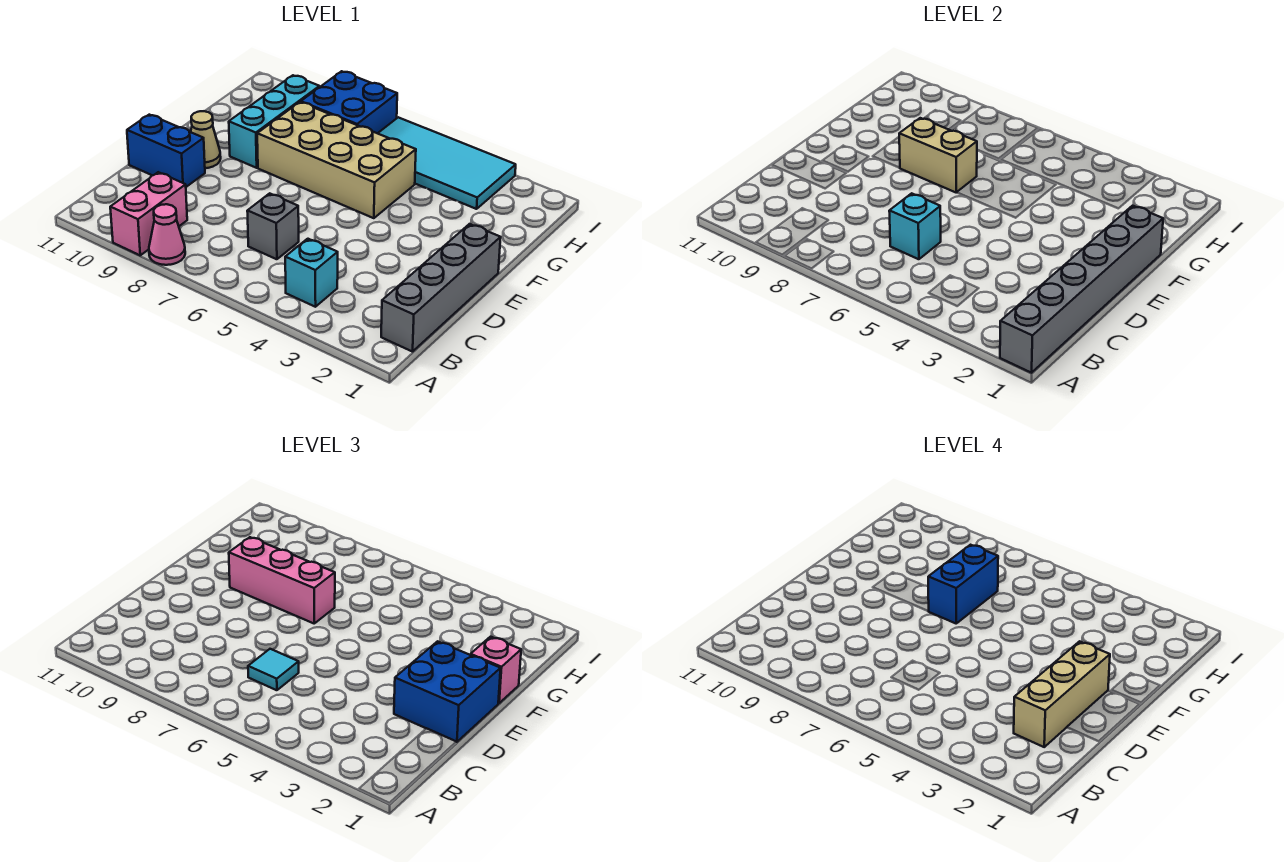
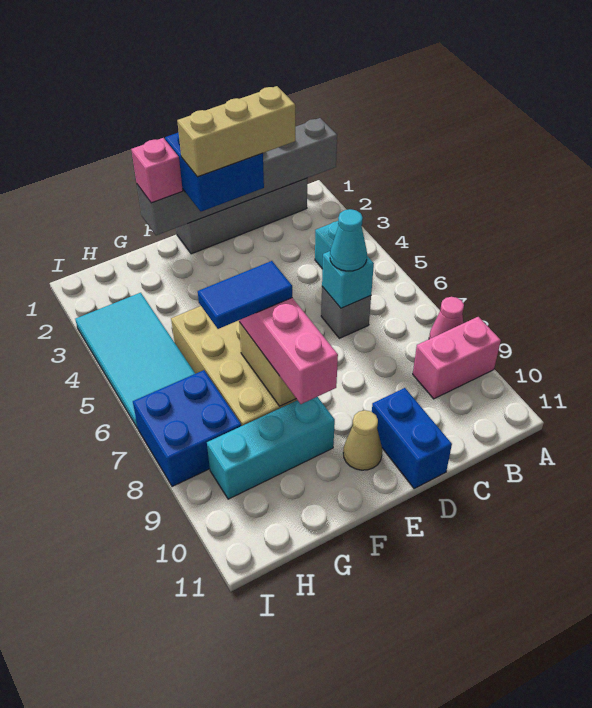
cyan tile C6 level 3 -> cyan cone C6 level 3
blue brick F7:G7 level 4 -> blue tile F7:G7 level 4

